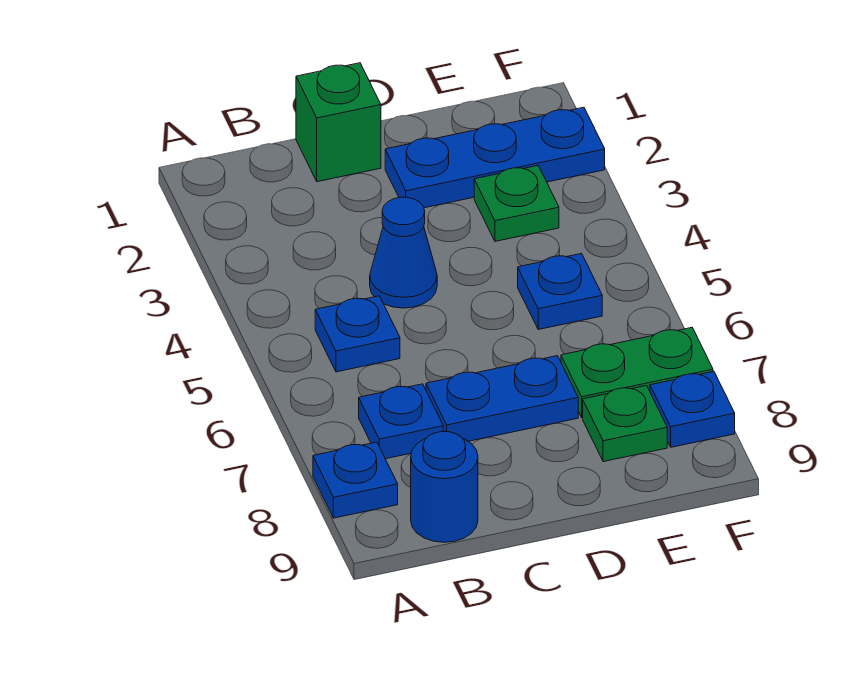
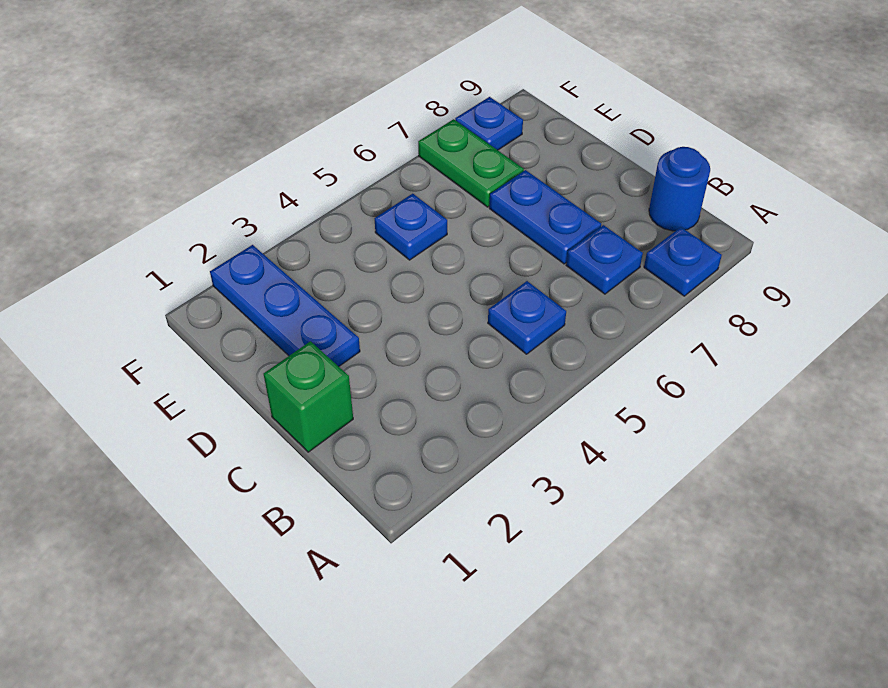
blue cone C4 level 1 -> none
green plate E3 level 1 -> none
green plate E8 level 1 -> none

